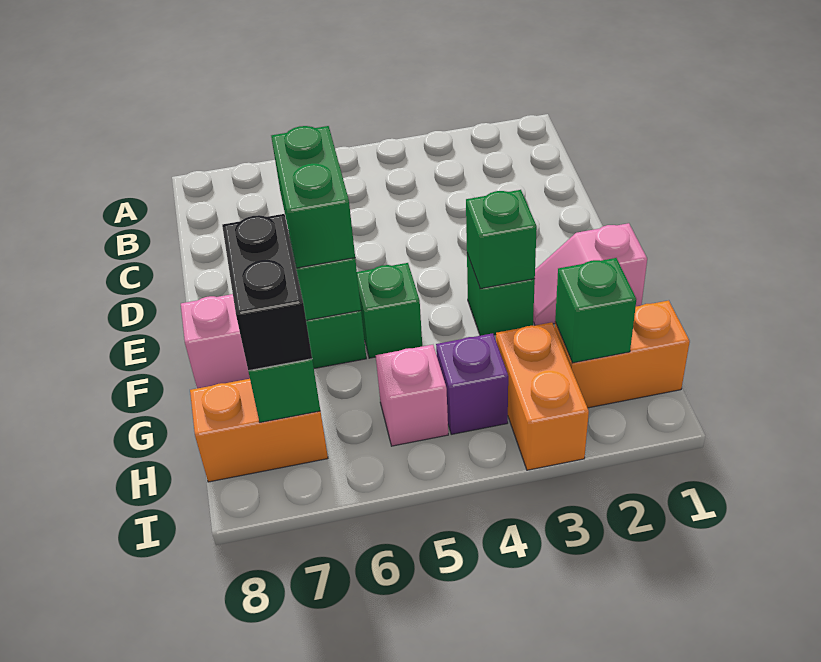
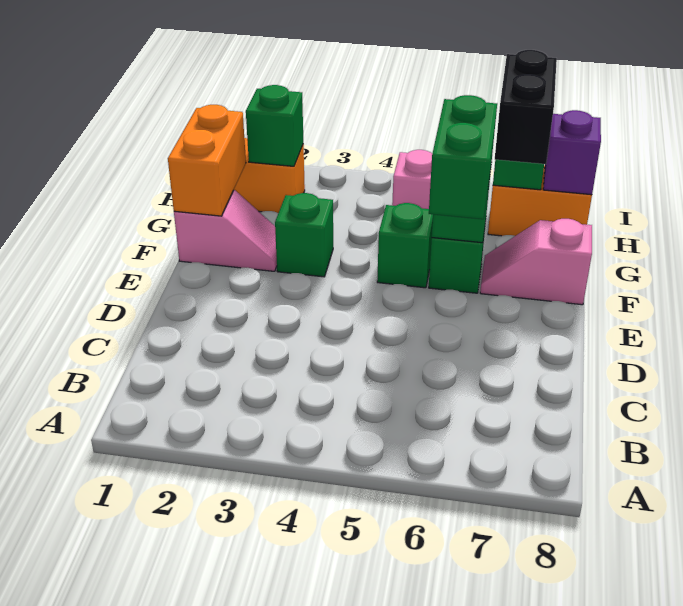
green brick F3 level 2 -> none
orange brick H3:I3 level 1 -> orange brick F1:G1 level 2
purple brick H4 level 1 -> purple brick H8 level 2

